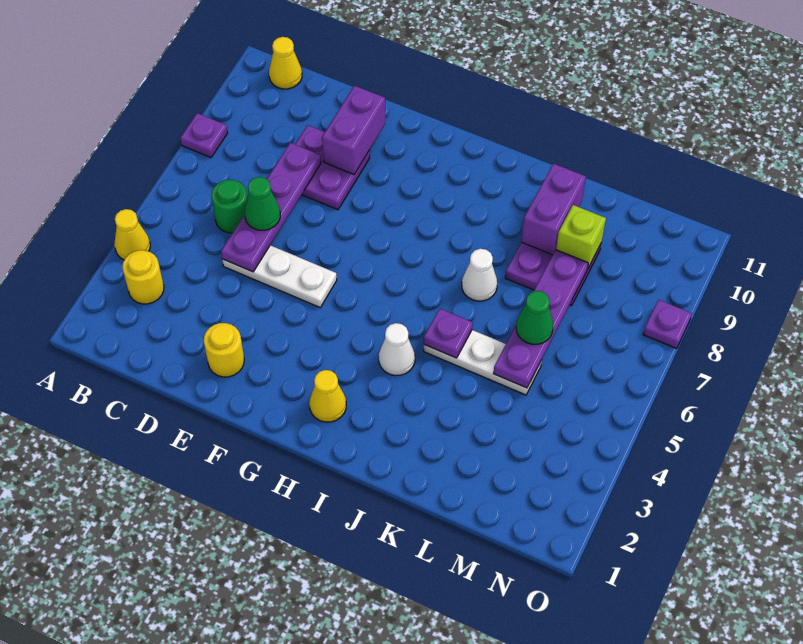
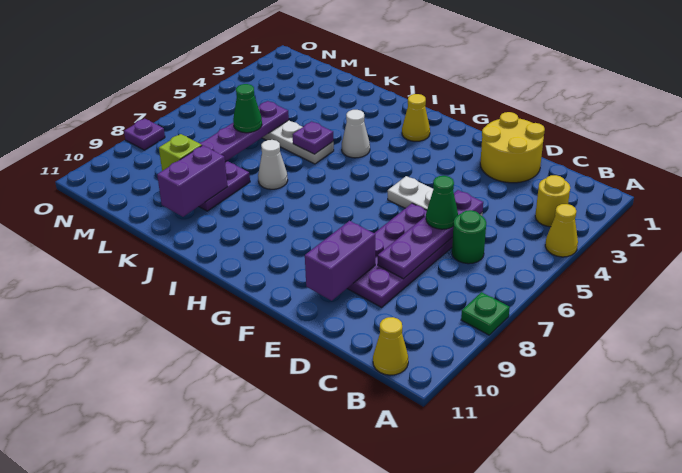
purple plate A8 level 1 -> green plate A8 level 1
purple plate D8:E9 level 1 -> purple plate D6:E9 level 1
yellow round brick E2 level 1 -> yellow round brick D1:E2 level 1

